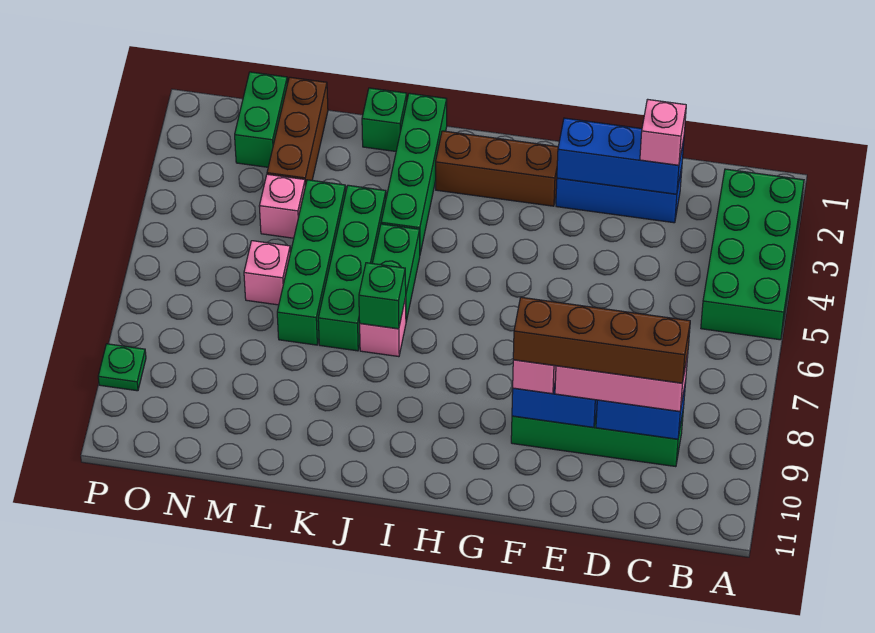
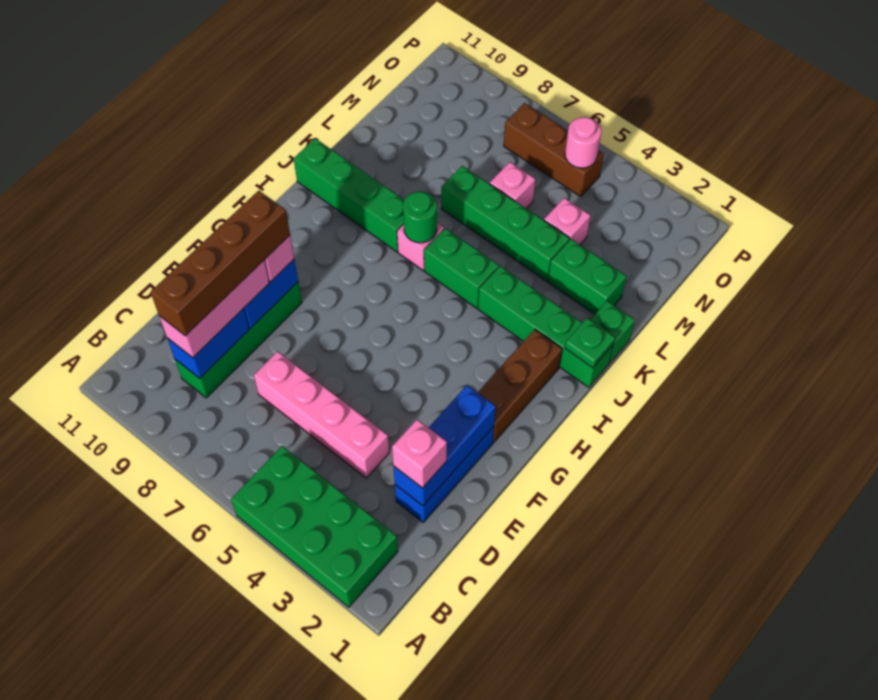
none -> pink brick D4:D7 level 1
green brick J7 level 2 -> green round brick J7 level 2
green brick K4:K7 level 1 -> green brick J8:J11 level 1
brown brick M1:M3 level 1 -> brown brick O5:O7 level 1
green brick N1:N2 level 1 -> green brick L2:L3 level 1
none -> pink round brick O5 level 2
green plate P9 level 1 -> green plate J1 level 2

